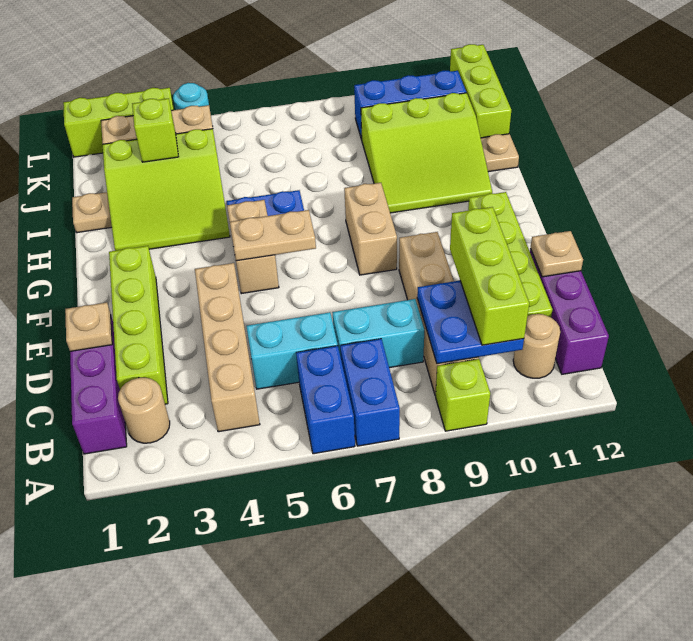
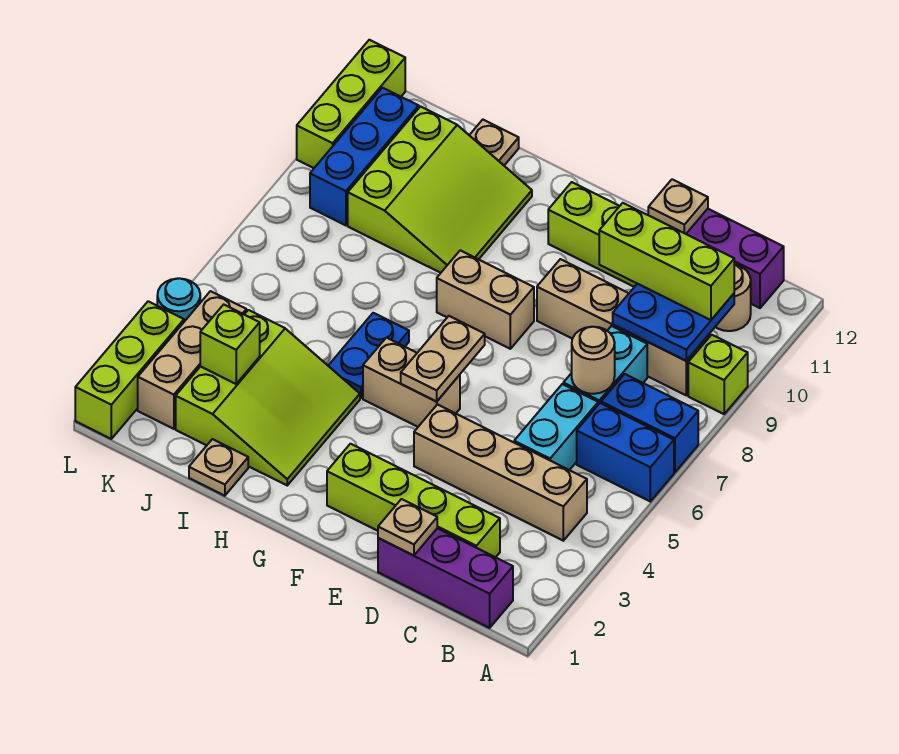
tan round brick B2 level 1 -> tan round brick C7 level 2
lime brick J12:L12 level 1 -> lime brick L10:L12 level 1

